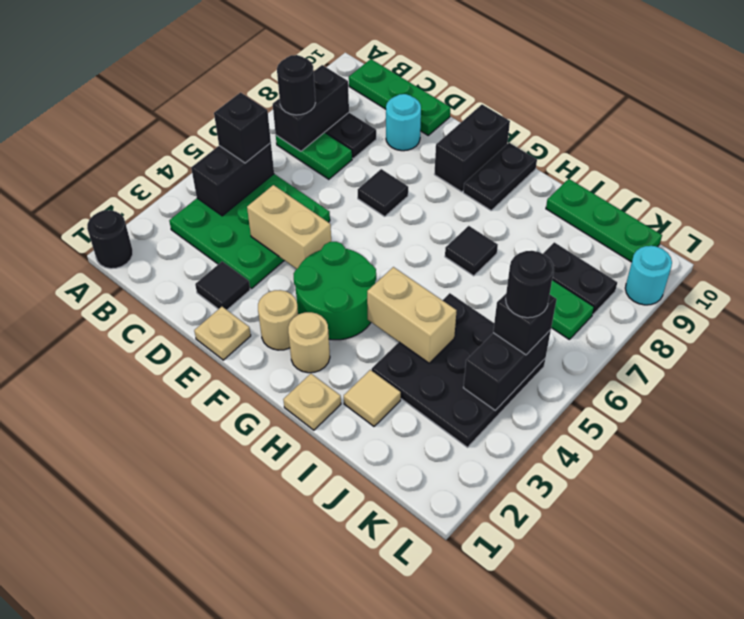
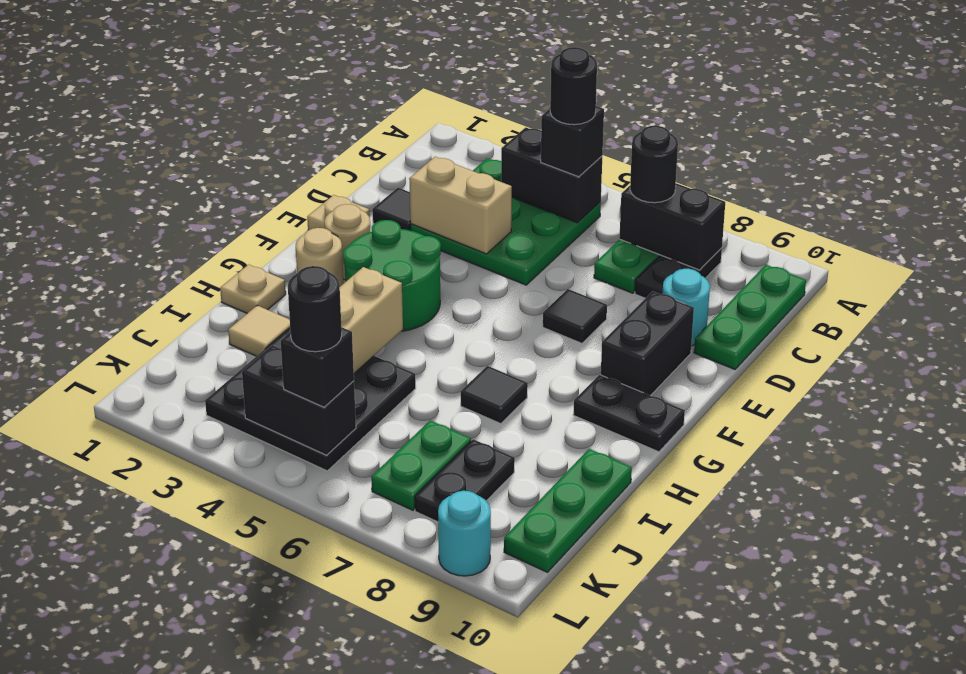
black round brick A1 level 1 -> black round brick B5 level 4
tan brick D4:E4 level 2 -> tan brick D3:D4 level 2
black brick F9:F10 level 1 -> black brick E9:F9 level 1

